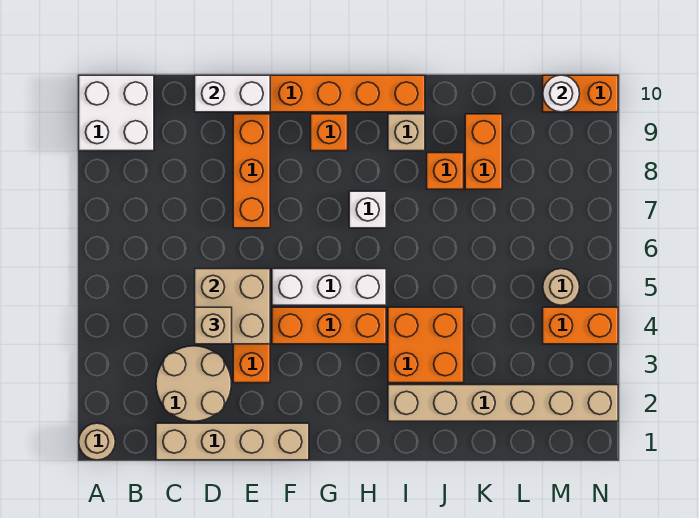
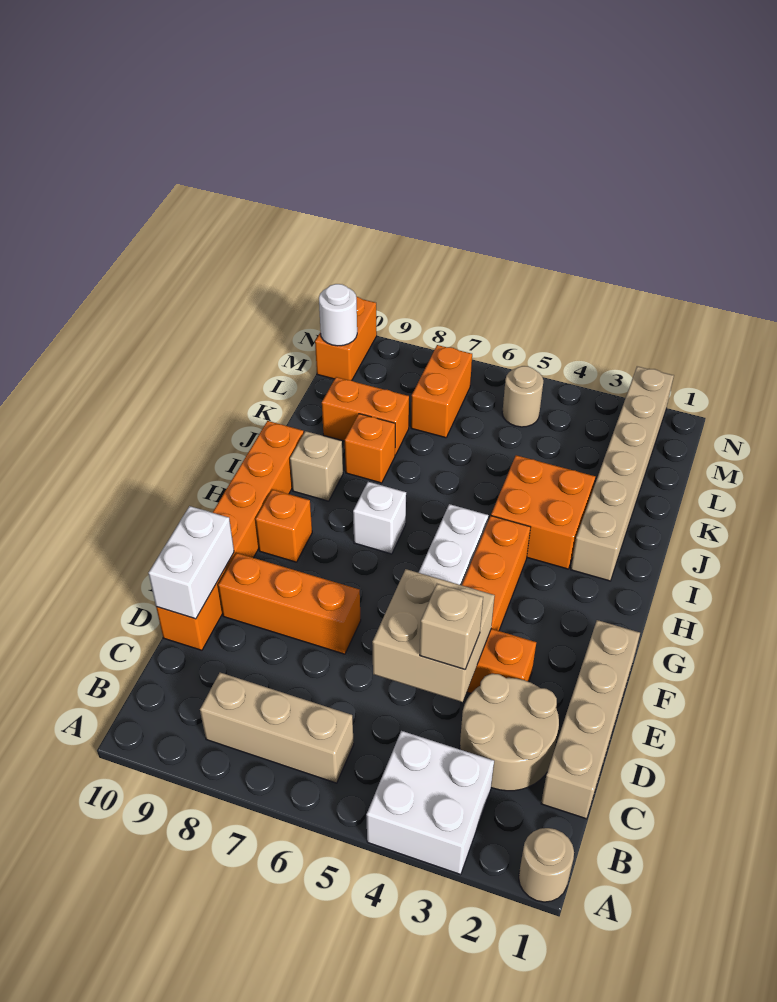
white brick A9:B10 level 1 -> white brick A3:B4 level 1
none -> tan brick B6:B8 level 1
orange brick M4:N4 level 1 -> orange brick L7:M7 level 1

